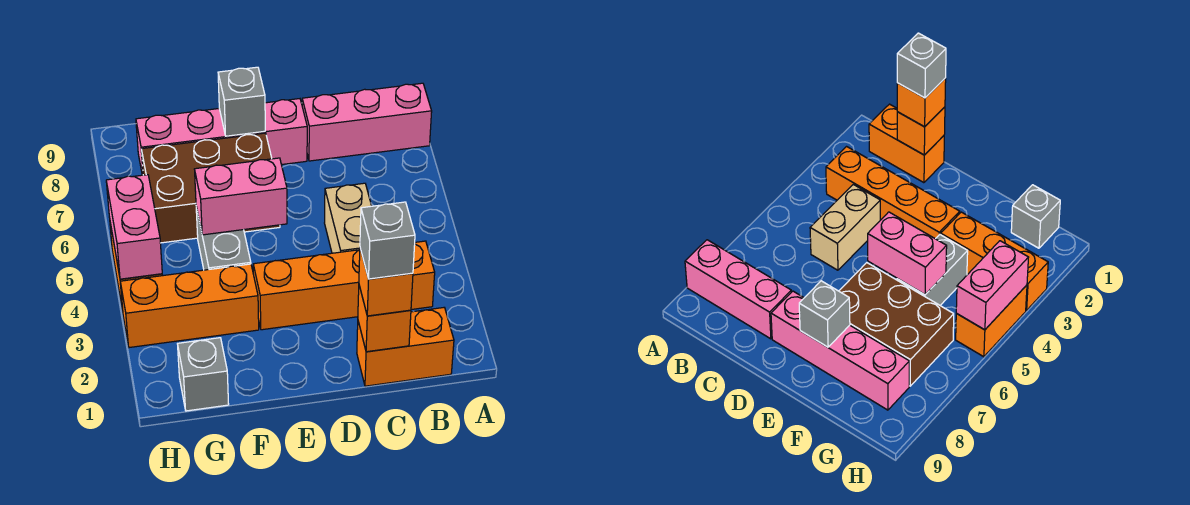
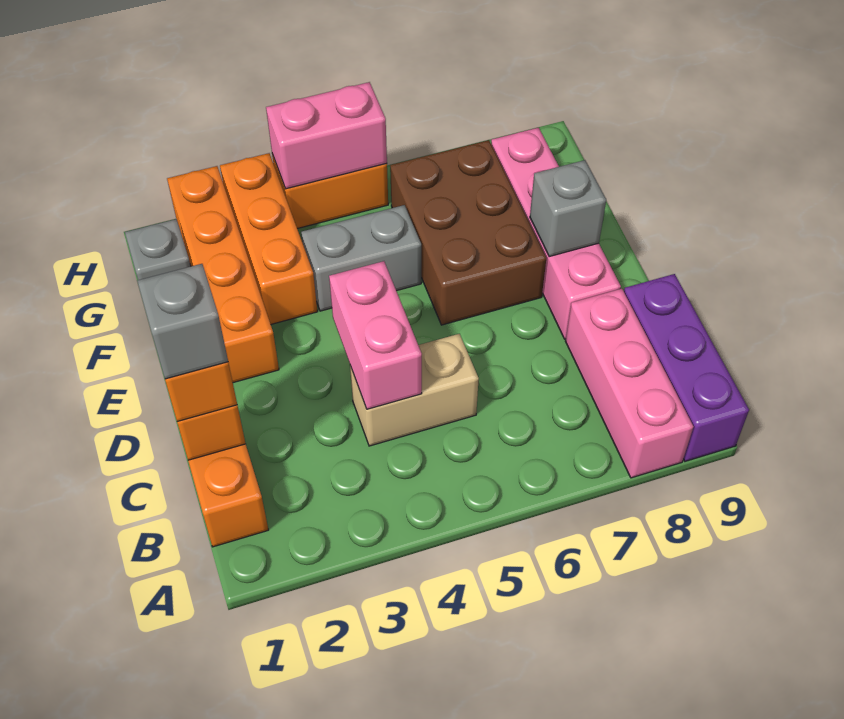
none -> purple brick A9:C9 level 1
orange brick B3:E3 level 1 -> orange brick E2:H2 level 1
pink brick E5:F5 level 2 -> pink brick C4:D4 level 2

